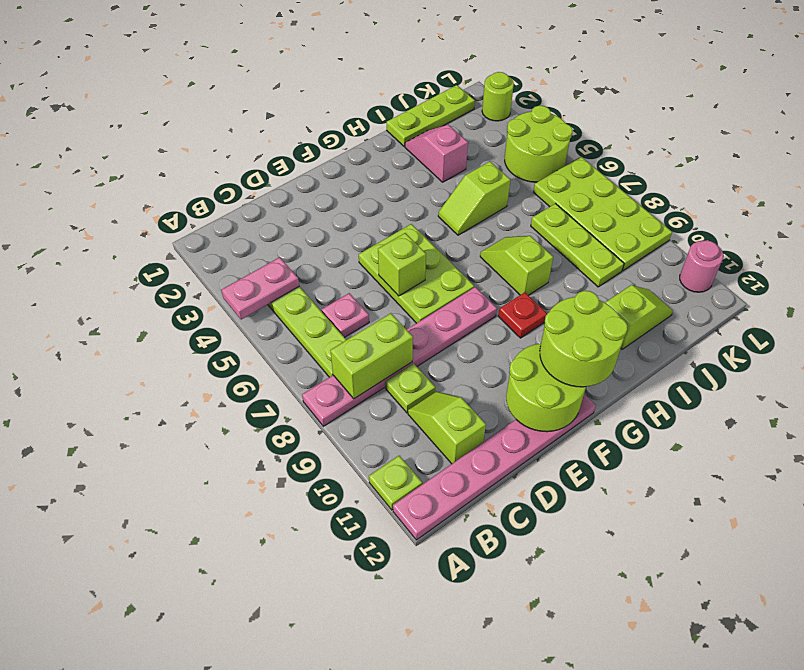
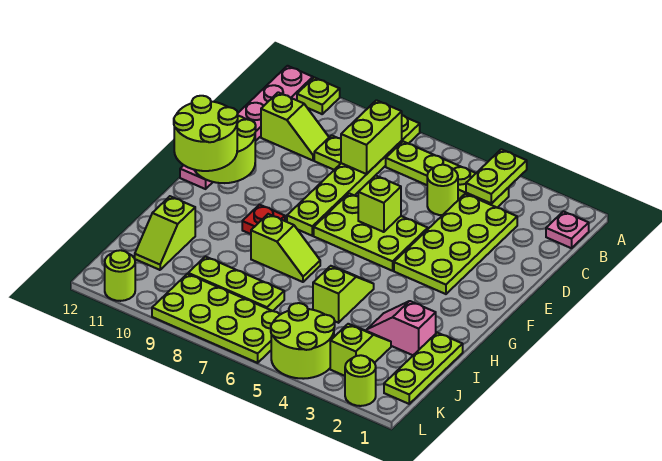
pink plate A4:B4 level 2 -> lime plate A4:B4 level 2
pink plate A8:F8 level 1 -> lime plate A8:F8 level 1
none -> lime plate C3:F4 level 1
none -> lime round brick C5 level 1
pink plate C6 level 1 -> pink plate B1 level 1
pink slope I2:I3 level 1 top 3 -> pink slope I2:I3 level 1 top 2
none -> lime slope J3:K3 level 1 top K
pink round brick L11 level 1 -> lime round brick L11 level 1

